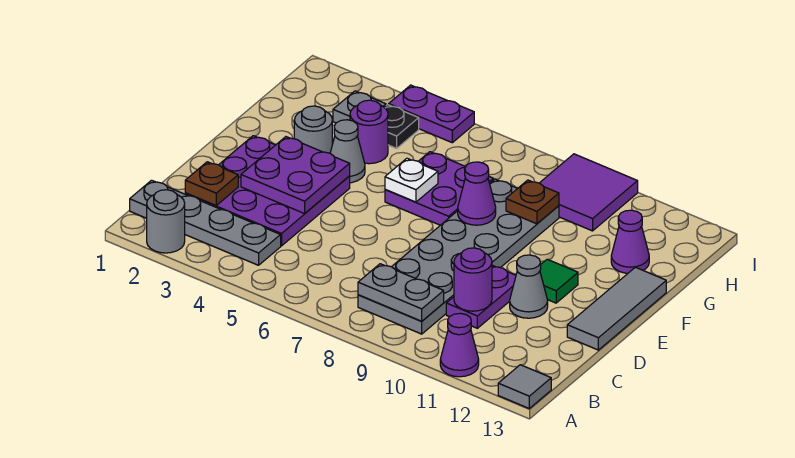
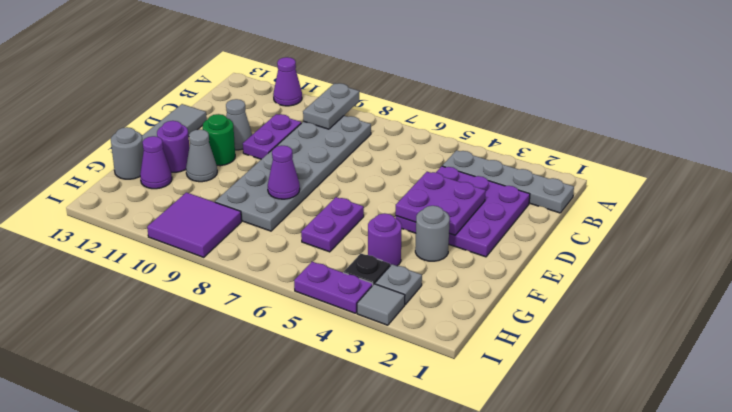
grey round brick A2 level 1 -> grey round brick G13 level 1
grey tile A13 level 1 -> grey tile I3 level 1
grey plate B8:B9 level 2 -> grey plate A9:B9 level 2
brown plate C2 level 2 -> none
purple round brick C10 level 2 -> purple round brick F12 level 1
green tile E11 level 1 -> green round brick E11 level 1
grey cone F4 level 1 -> grey cone F11 level 1
purple plate F6:G7 level 1 -> purple plate F6:G6 level 1
white plate F6 level 2 -> none
brown plate G9 level 2 -> none

